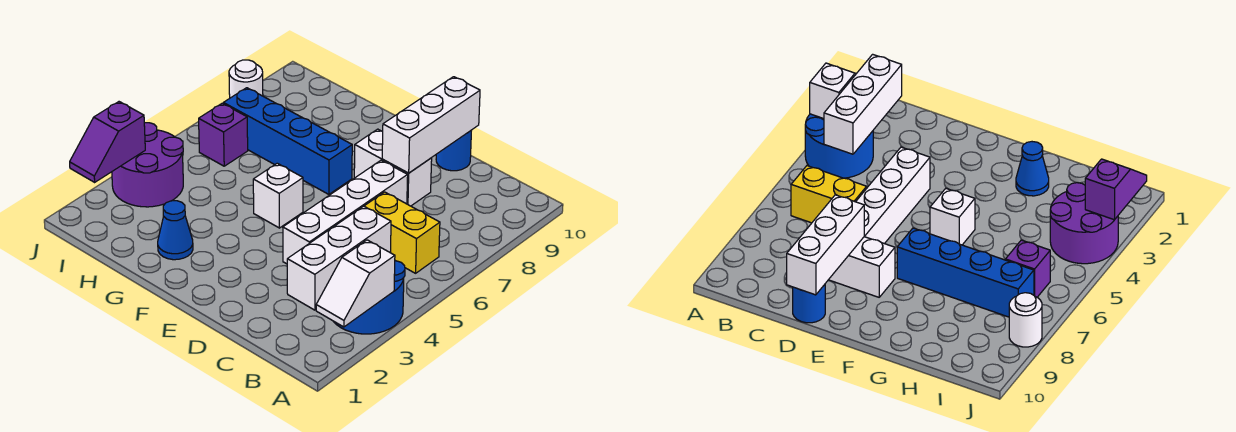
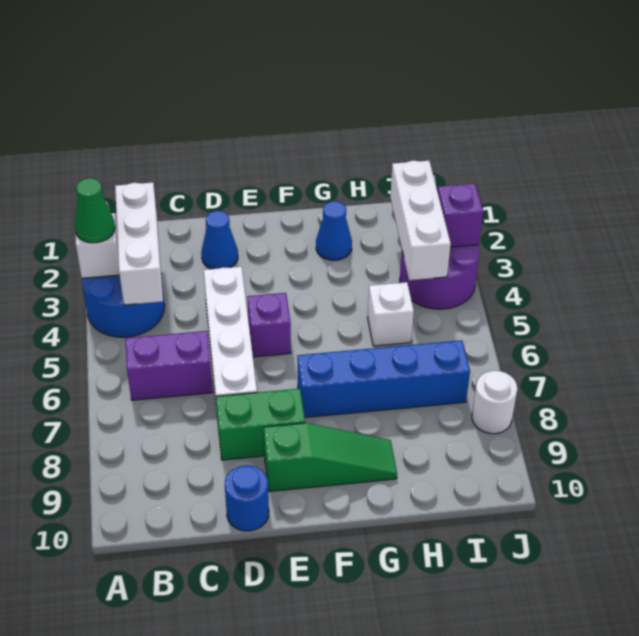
none -> green cone A3 level 3
yellow brick B6:C6 level 1 -> purple brick B6:C6 level 1
none -> blue cone D2 level 1
white brick D8:E8 level 1 -> green brick D8:E8 level 1
white brick D8:D10 level 2 -> white brick I2:I4 level 2
none -> green slope E9:G9 level 1 top E
white brick F5 level 1 -> white brick H5 level 1
purple brick I6 level 1 -> purple brick E5 level 1

